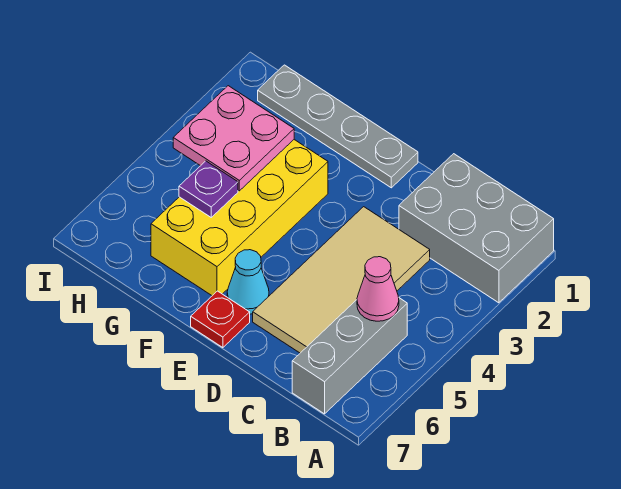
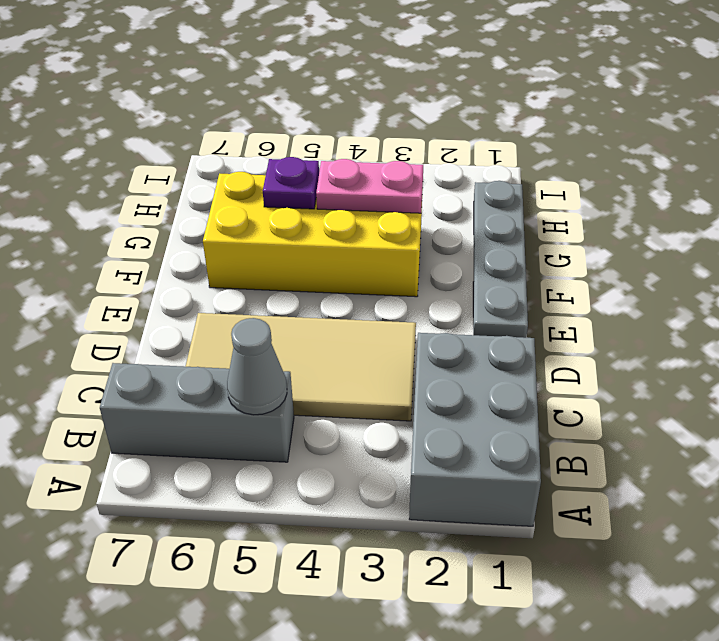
pink cone B5 level 2 -> grey cone B5 level 2
cyan cone E6 level 1 -> none
red plate E7 level 1 -> none
pink plate G3:H4 level 2 -> pink plate G3:G4 level 2

